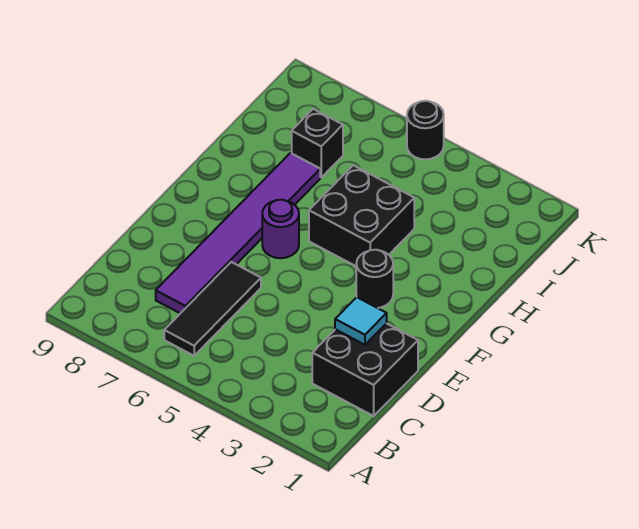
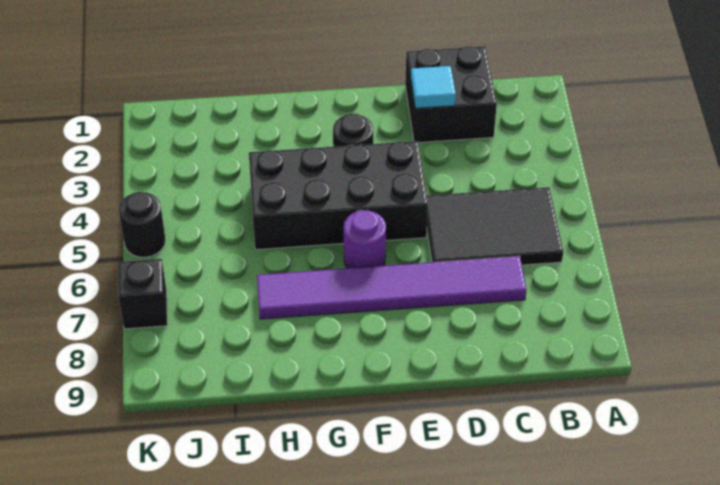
black tile B6:D6 level 1 -> black tile B5:D6 level 1
black brick G4:H5 level 1 -> black brick E4:H5 level 1
black brick I7 level 1 -> black brick K7 level 1

